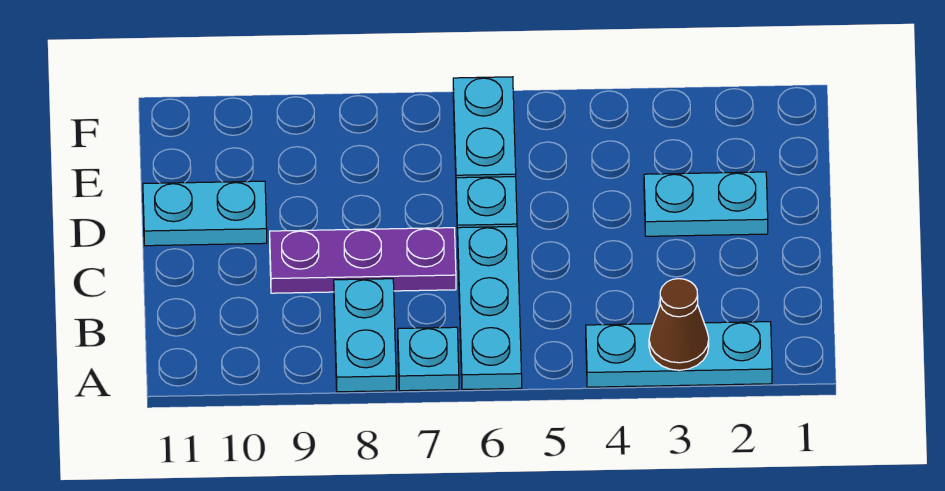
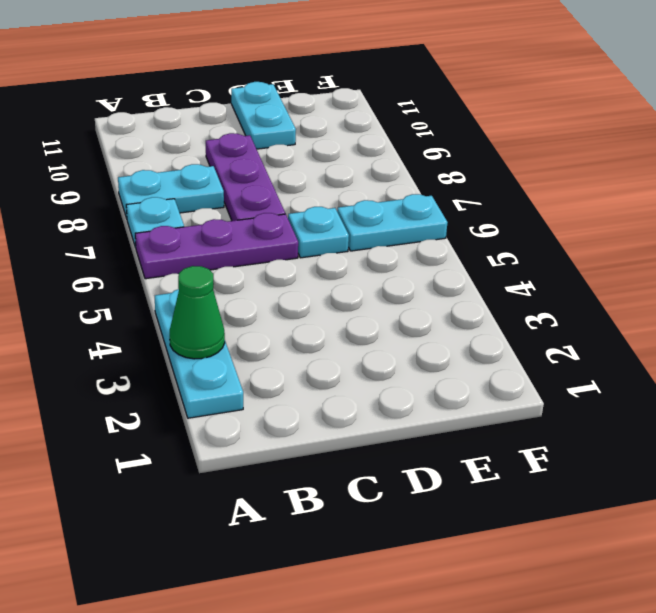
brown cone A3 level 2 -> green cone A3 level 2
cyan plate A6:C6 level 1 -> purple plate A6:C6 level 1
cyan plate D2:D3 level 1 -> none

